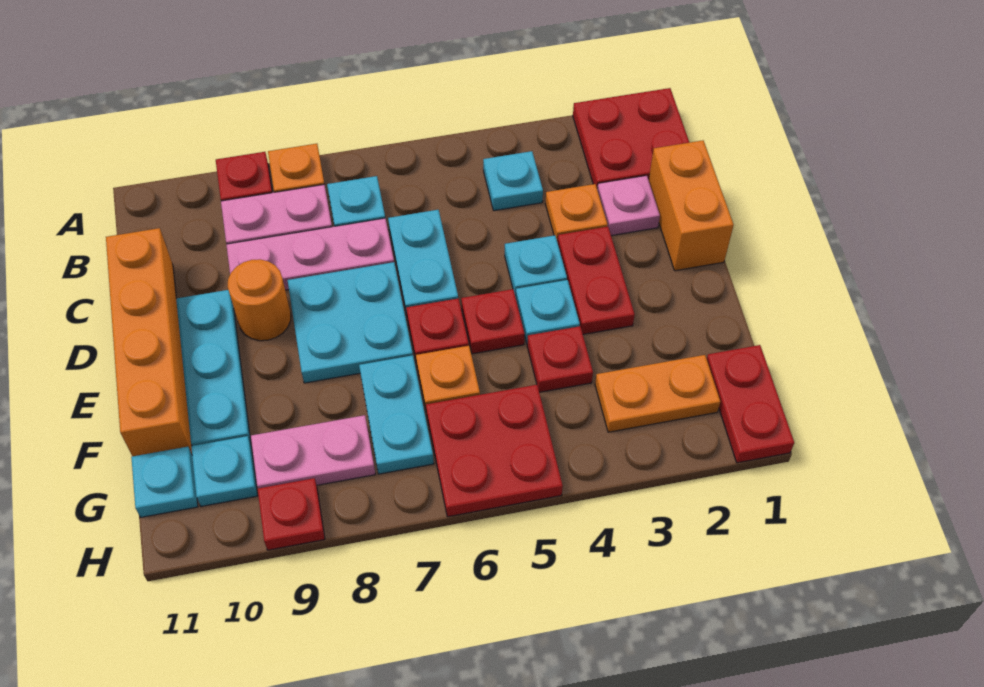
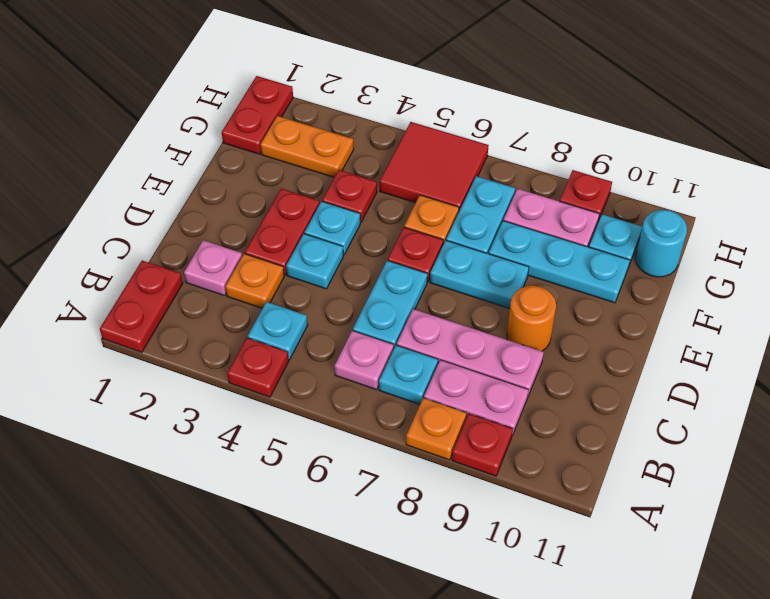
red plate A1:B2 level 1 -> red plate A1:B1 level 1
none -> pink plate B6 level 1
orange brick C1:D1 level 1 -> none
orange brick C11:F11 level 1 -> none
cyan plate D7:E8 level 1 -> cyan plate E7:E8 level 1
cyan plate D10:F10 level 1 -> cyan plate F8:F10 level 1
red plate E5 level 1 -> red plate A4 level 1
red plate G5:H6 level 1 -> red tile G5:H6 level 1
cyan plate G11 level 1 -> cyan round brick G11 level 1

